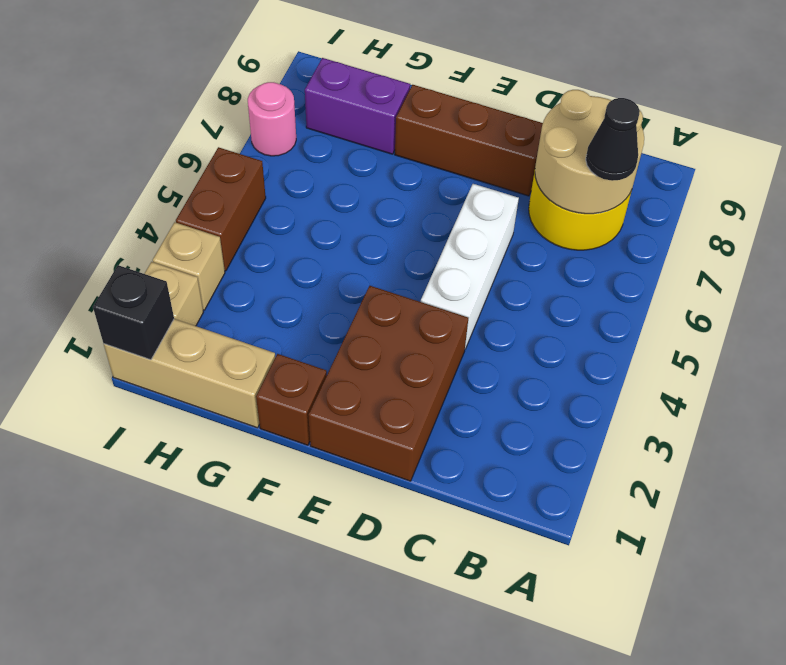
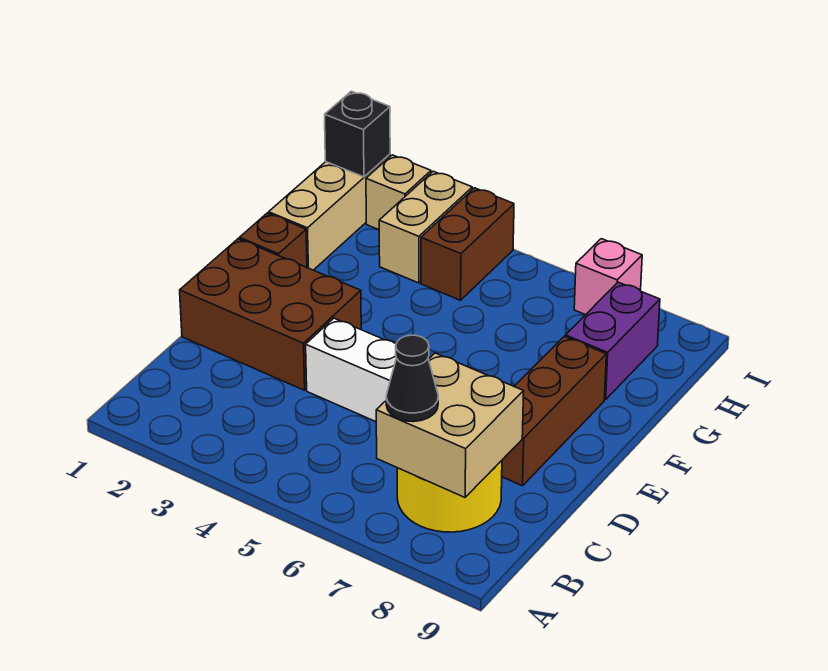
tan round brick B7:C8 level 2 -> tan brick B7:C8 level 2
tan brick I3 level 1 -> tan brick H3:I3 level 1
brown brick I4:I5 level 1 -> brown brick H4:I4 level 1
pink round brick I7 level 1 -> pink brick I7 level 1

